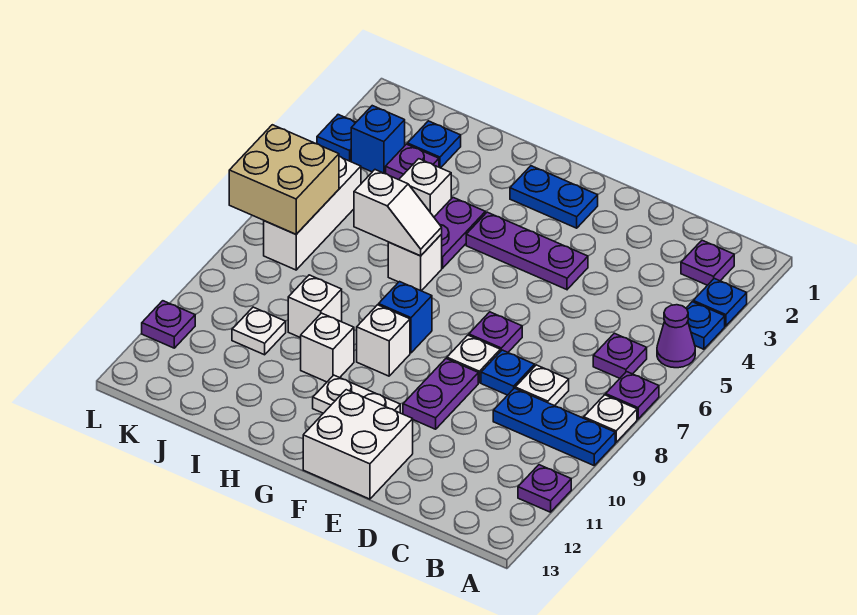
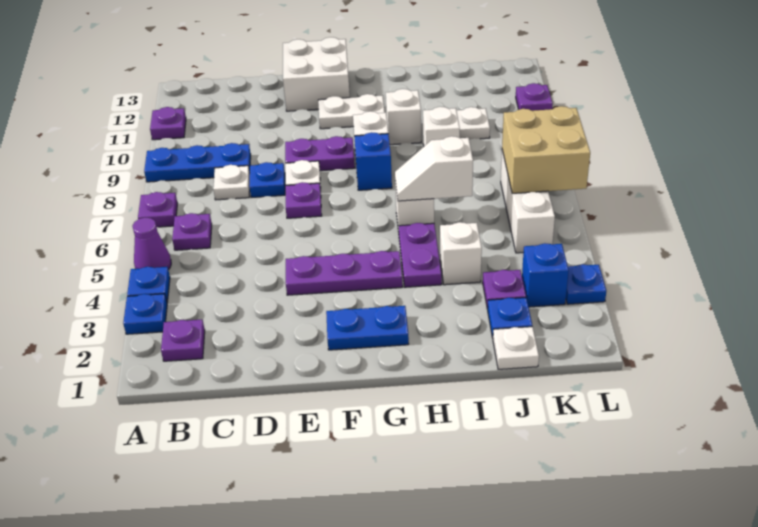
white plate A8 level 1 -> white plate J1 level 1
purple plate E9:E10 level 1 -> purple plate E9:F9 level 1

